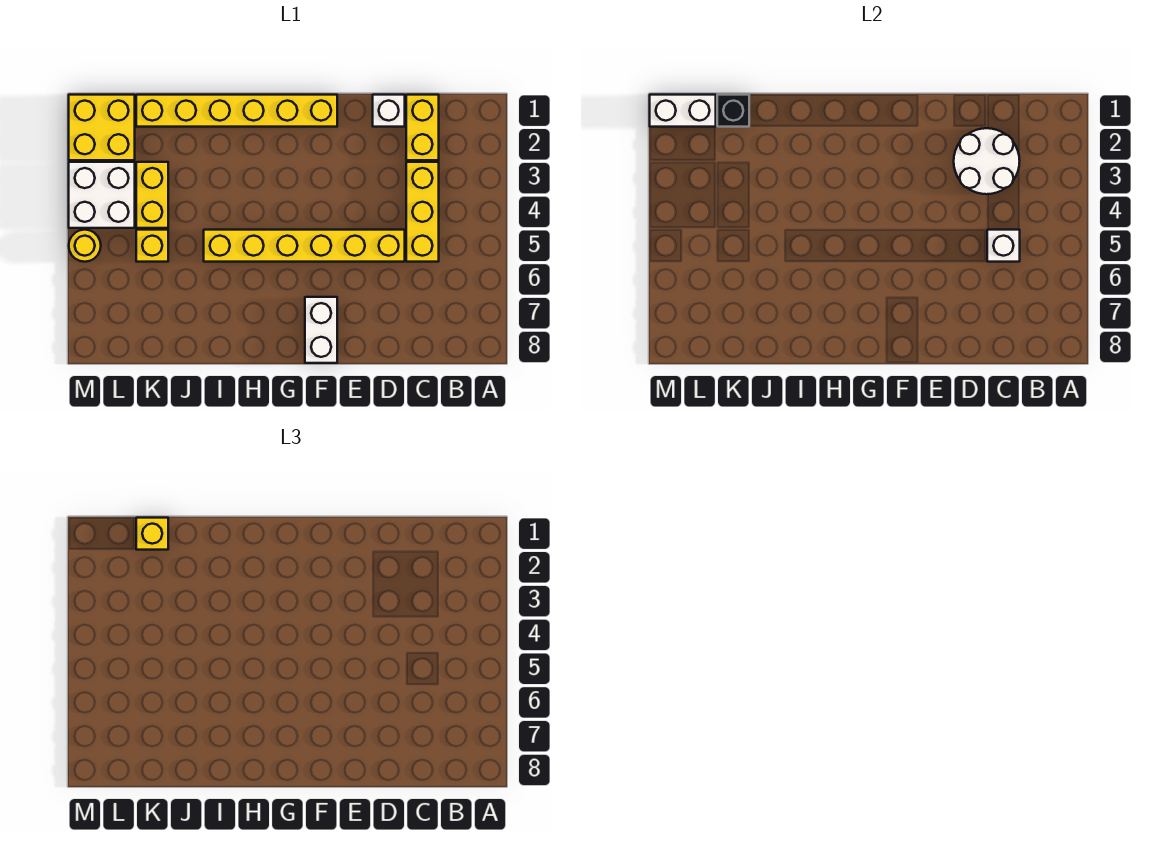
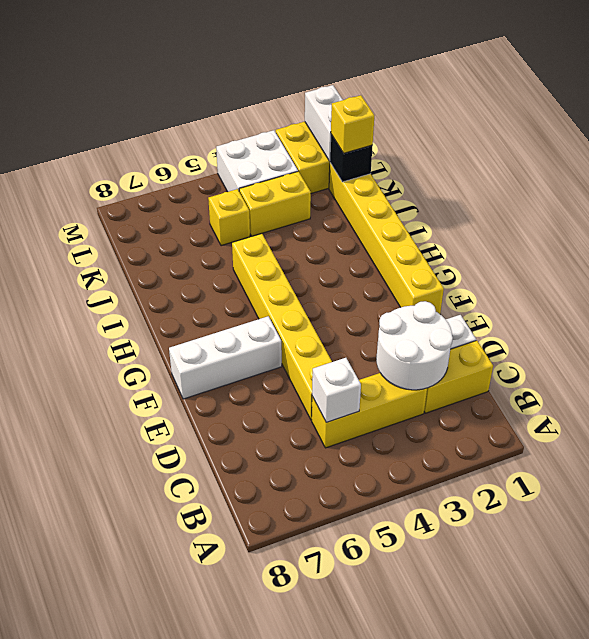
white brick F7:F8 level 1 -> white brick F6:F8 level 1
yellow round brick M5 level 1 -> none

